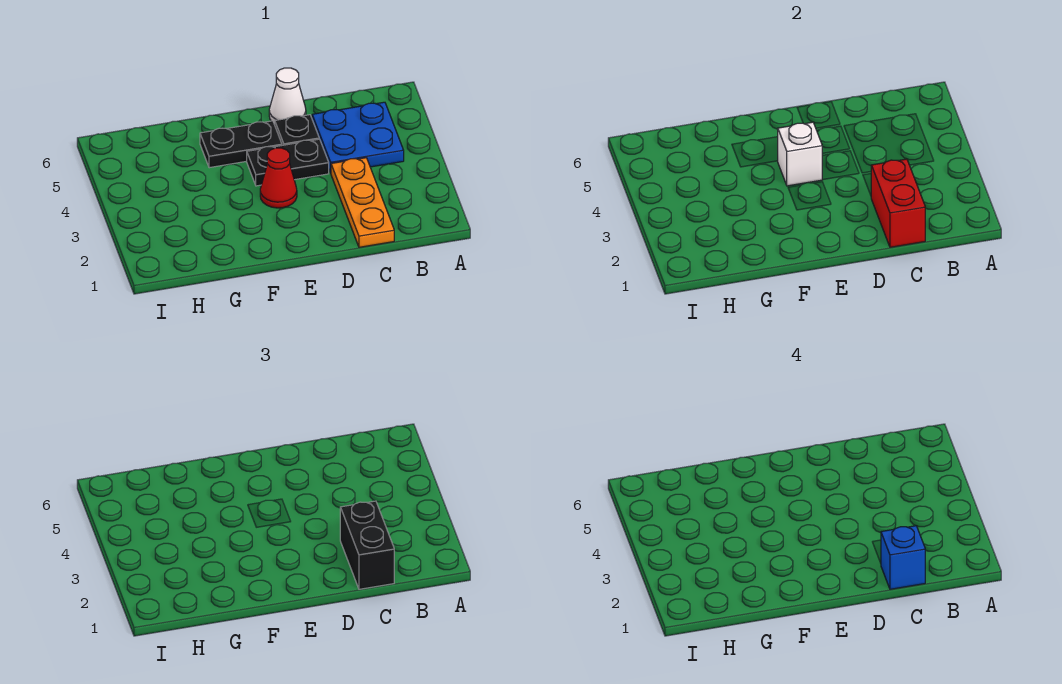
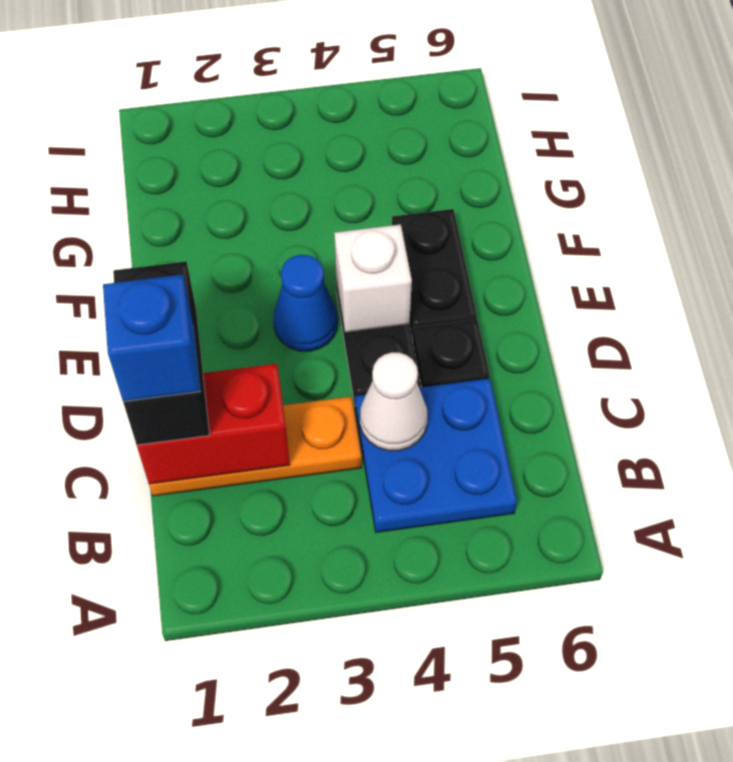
black brick C1:C2 level 3 -> black brick C1:D1 level 3
white cone D6 level 1 -> white cone C4 level 2
red cone E3 level 1 -> blue cone E3 level 1

